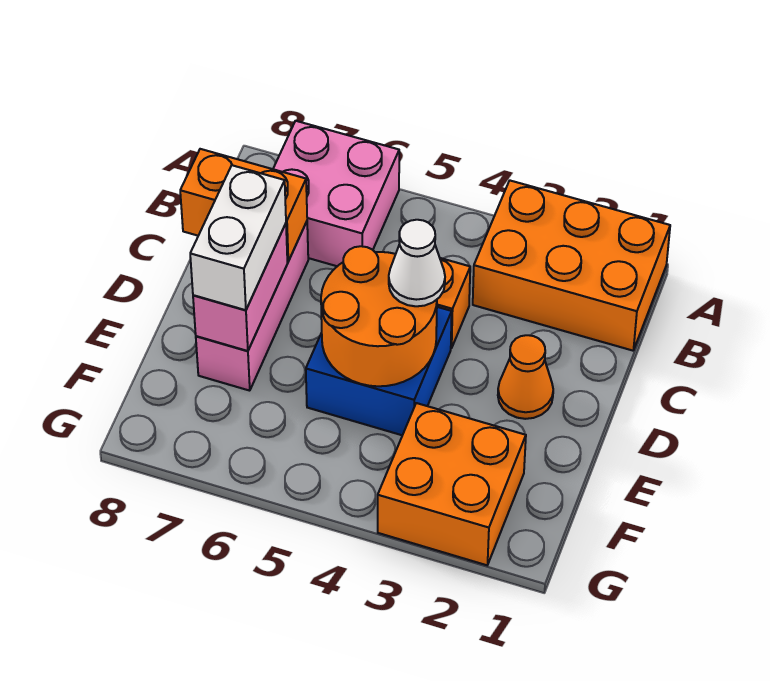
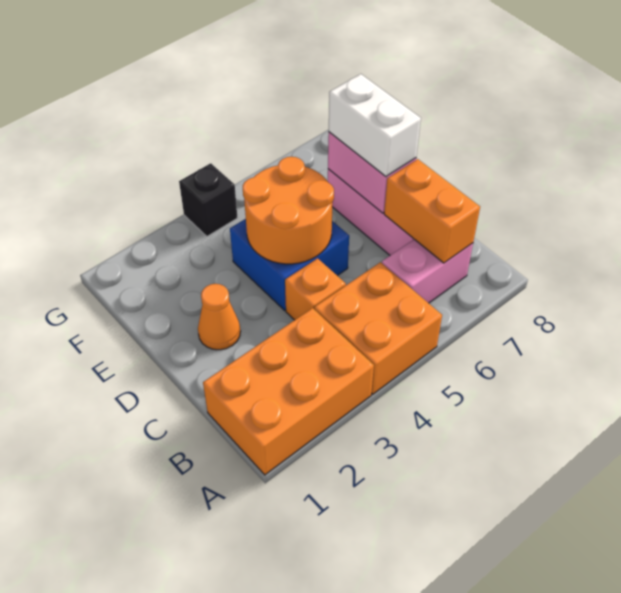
pink brick A6:B7 level 1 -> pink brick B6:B7 level 1
orange brick C7:C8 level 2 -> orange brick B7:C7 level 2
white cone D4 level 3 -> none
orange brick F2:G3 level 1 -> orange brick A4:B5 level 1
none -> black brick G4 level 1

